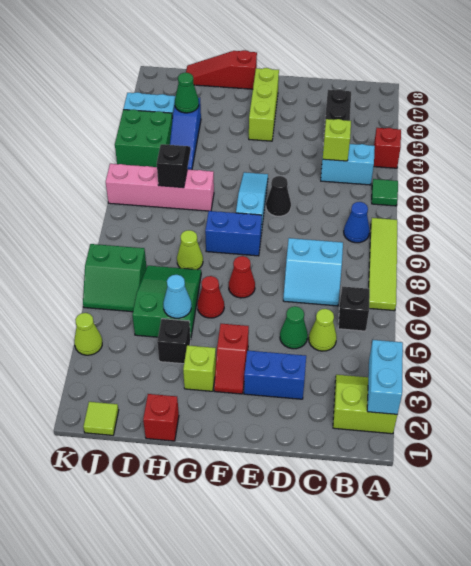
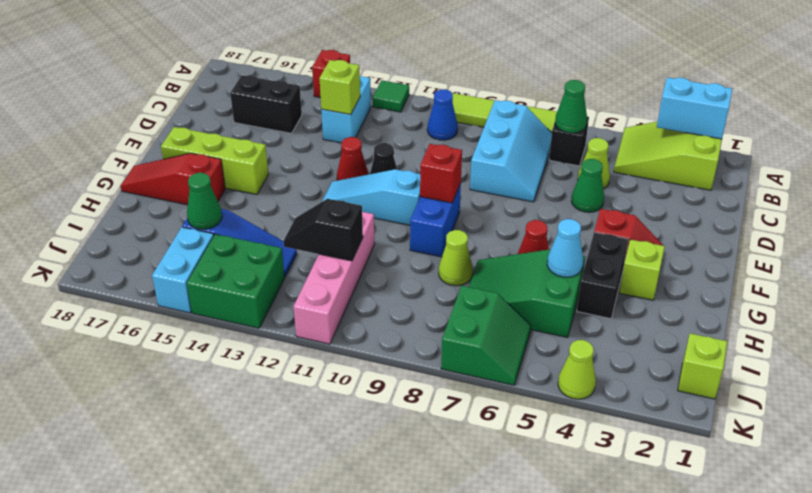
lime slope A2:B3 level 1 top 2 -> lime slope A2:B4 level 1 top 2
none -> green cone B6 level 2
cyan slope C7:D8 level 1 top 8 -> cyan slope B7:D8 level 1 top 8
blue brick D3:E3 level 1 -> none
red cone F7 level 1 -> red cone E12 level 1
red slope G18:I18 level 1 top G -> red slope G16:G18 level 1 top 16
red brick H1 level 1 -> red brick F9 level 2
black brick H4 level 1 -> black brick G4:H4 level 1
lime tile J1 level 1 -> lime brick J1 level 1

